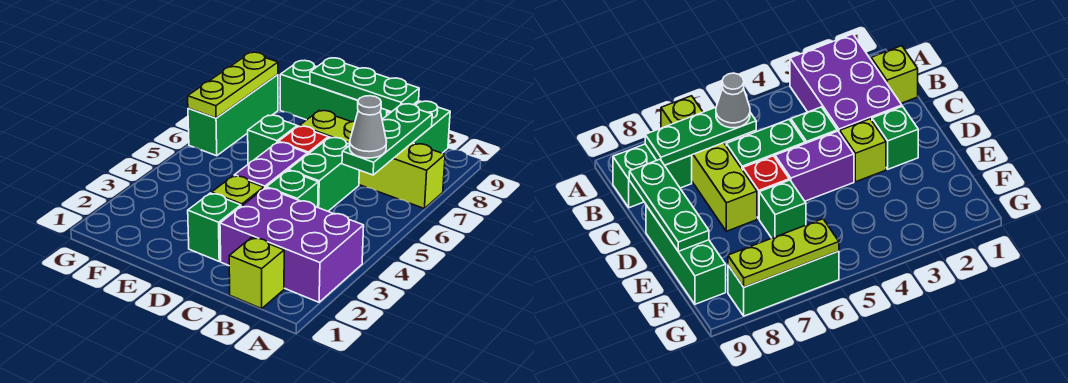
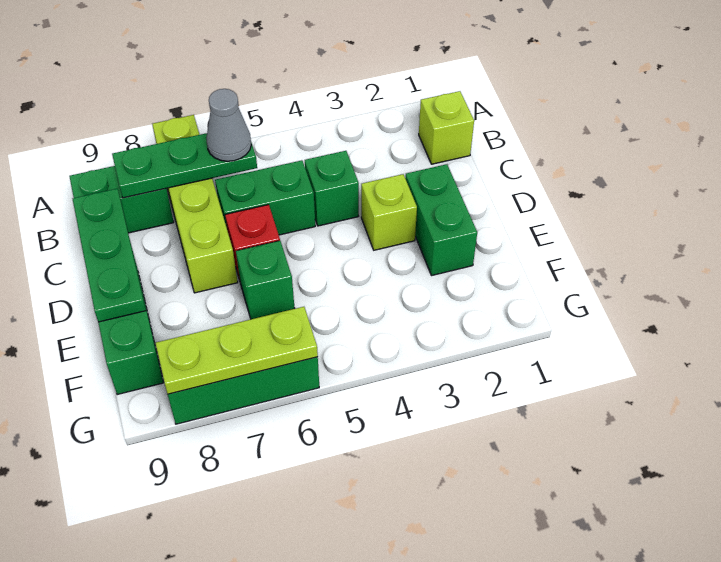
purple brick A2:C3 level 1 -> none
green brick D2 level 1 -> green brick D2:E2 level 1
purple brick D4:D5 level 1 -> none

